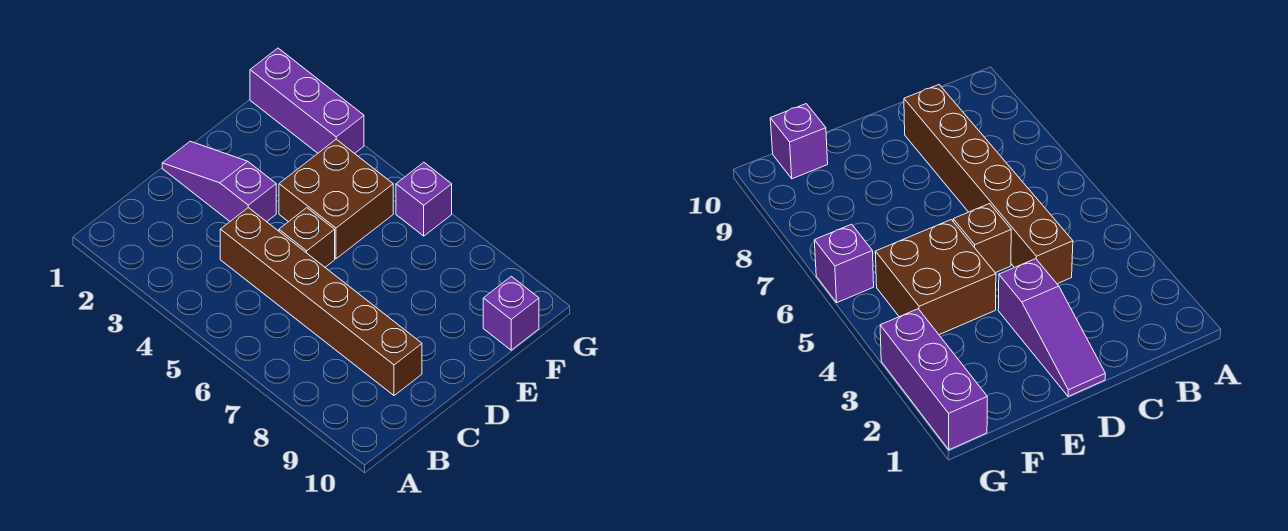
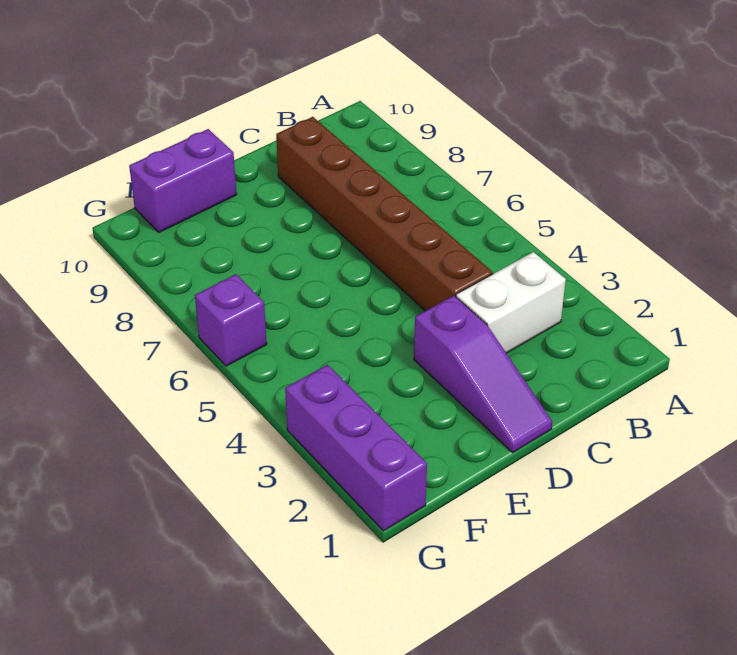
none -> white brick B3:C3 level 1
brown brick D5 level 1 -> none
brown brick E4:F5 level 1 -> none
purple brick F10 level 1 -> purple brick E10:F10 level 1

